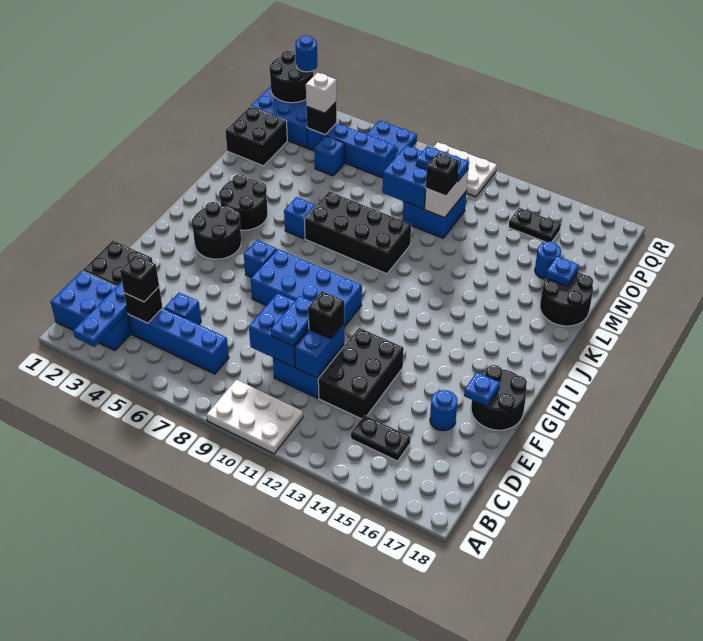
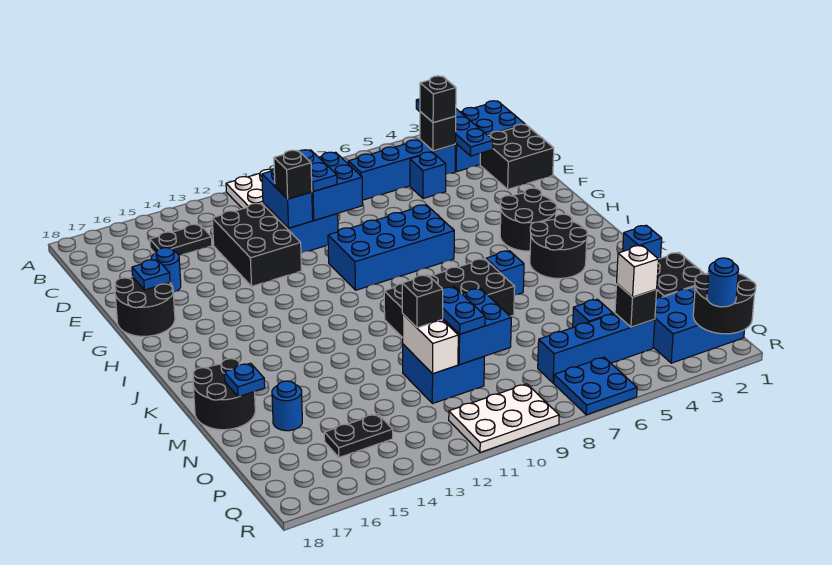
blue brick H6 level 1 -> blue brick L1 level 1
blue plate O10:O11 level 3 -> blue plate N10:O10 level 3

